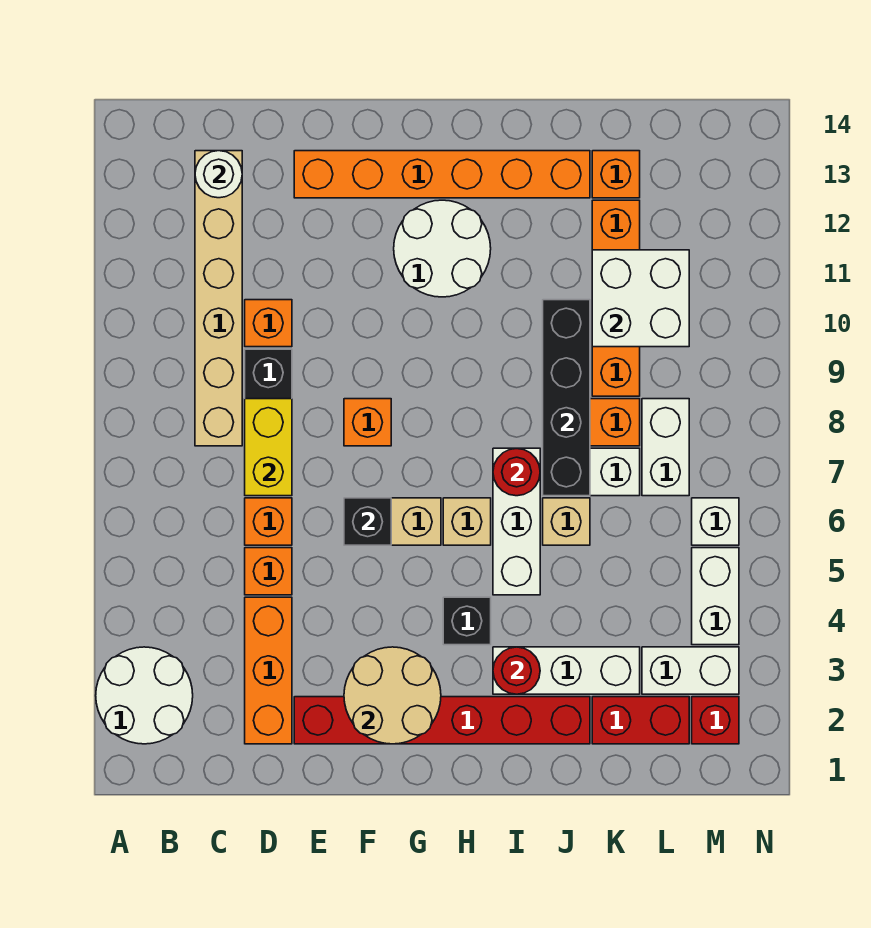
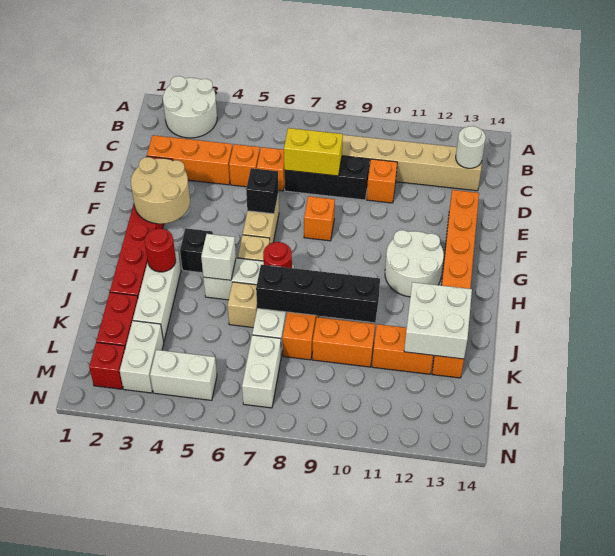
white brick K10:L11 level 2 -> white brick J12:K13 level 2
white brick L7:L8 level 1 -> white brick L7:M7 level 1
white brick M6 level 1 -> white brick I5 level 2

